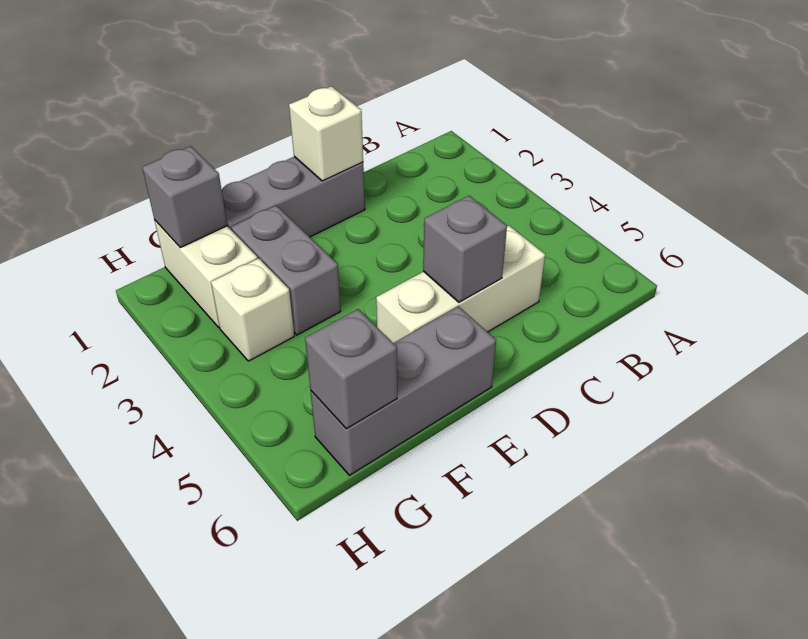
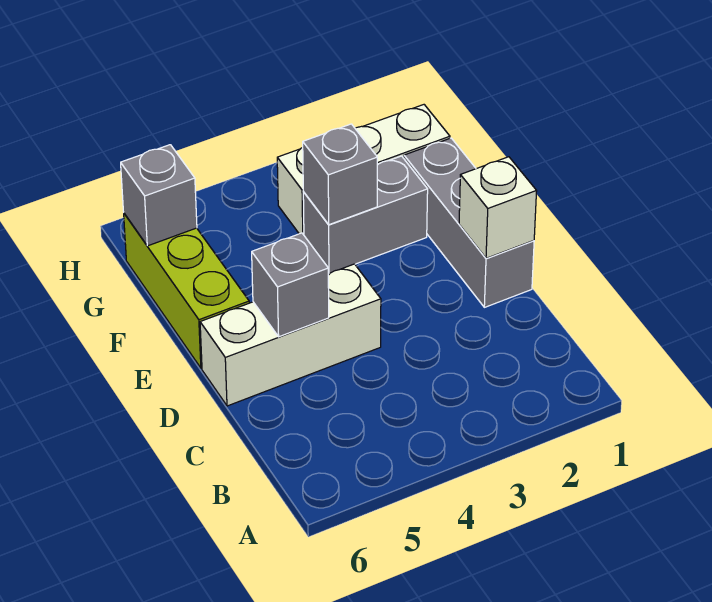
white brick C5:E5 level 1 -> white brick D4:D6 level 1
grey brick E6:G6 level 1 -> lime brick E6:G6 level 1
grey brick G1 level 2 -> grey brick F3 level 2

